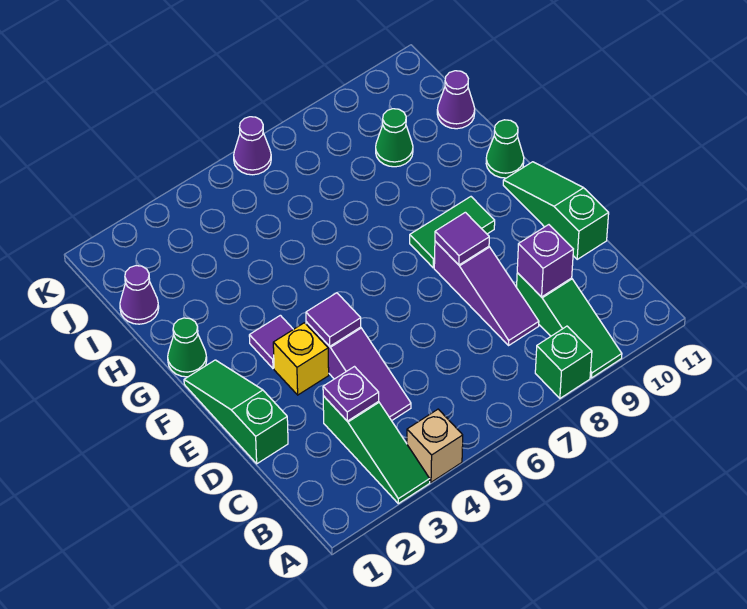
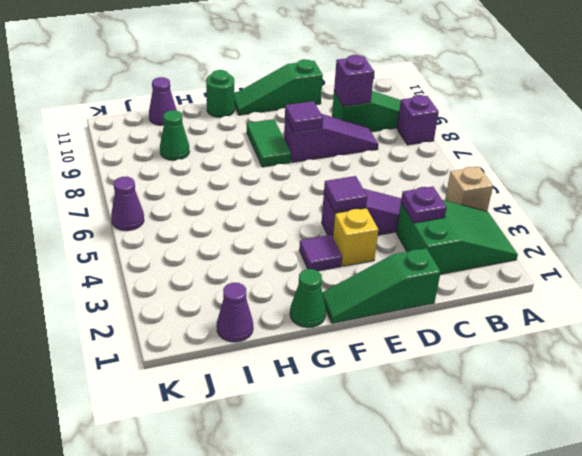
green slope A3:C3 level 1 top C -> green slope A2:C3 level 1 top C
green brick A8 level 1 -> purple brick A8 level 1
green cone G11 level 1 -> green round brick G11 level 1

